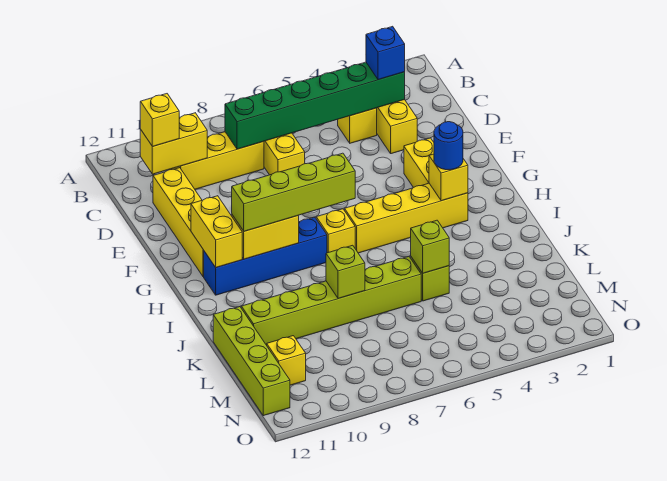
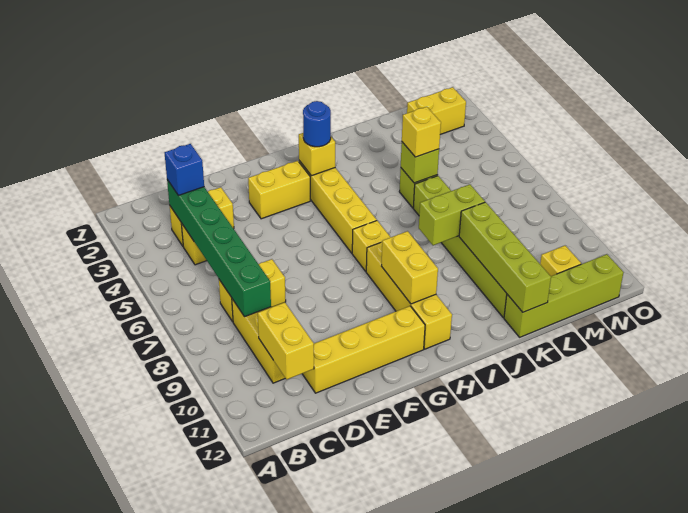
yellow brick C11 level 3 -> yellow brick K5 level 3
yellow brick G11:H11 level 2 -> yellow brick M2:N2 level 1
lime brick H7:H10 level 3 -> lime brick K9:K12 level 2
blue brick H8:H11 level 1 -> yellow brick H8:H11 level 1
lime brick K8 level 2 -> lime brick J8:K8 level 2

